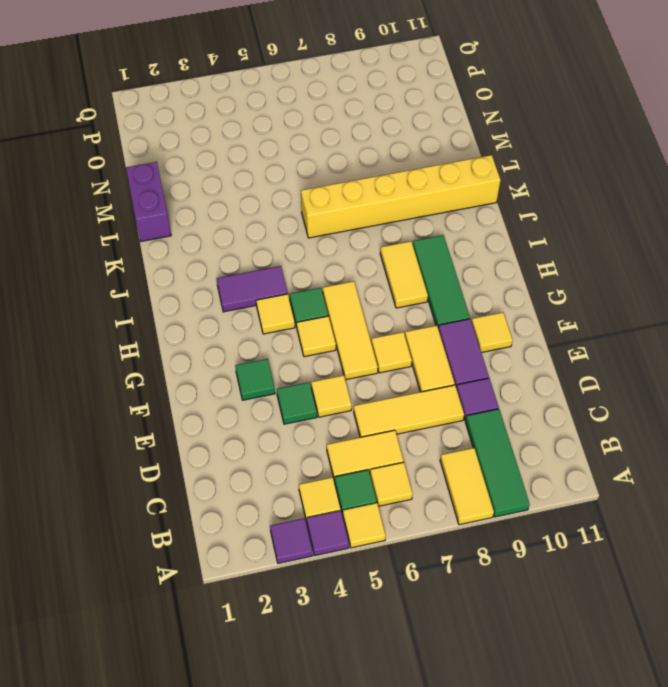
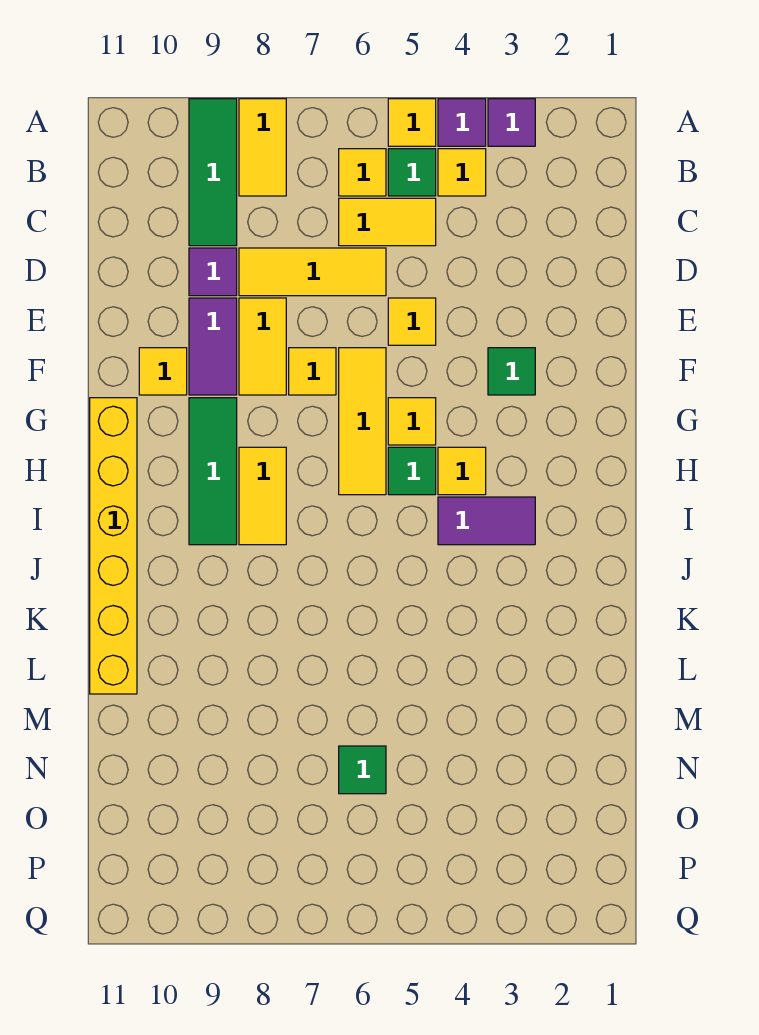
green tile E4 level 1 -> green tile N6 level 1
yellow brick K6:K11 level 1 -> yellow brick G11:L11 level 1
purple brick L1:M1 level 1 -> none

